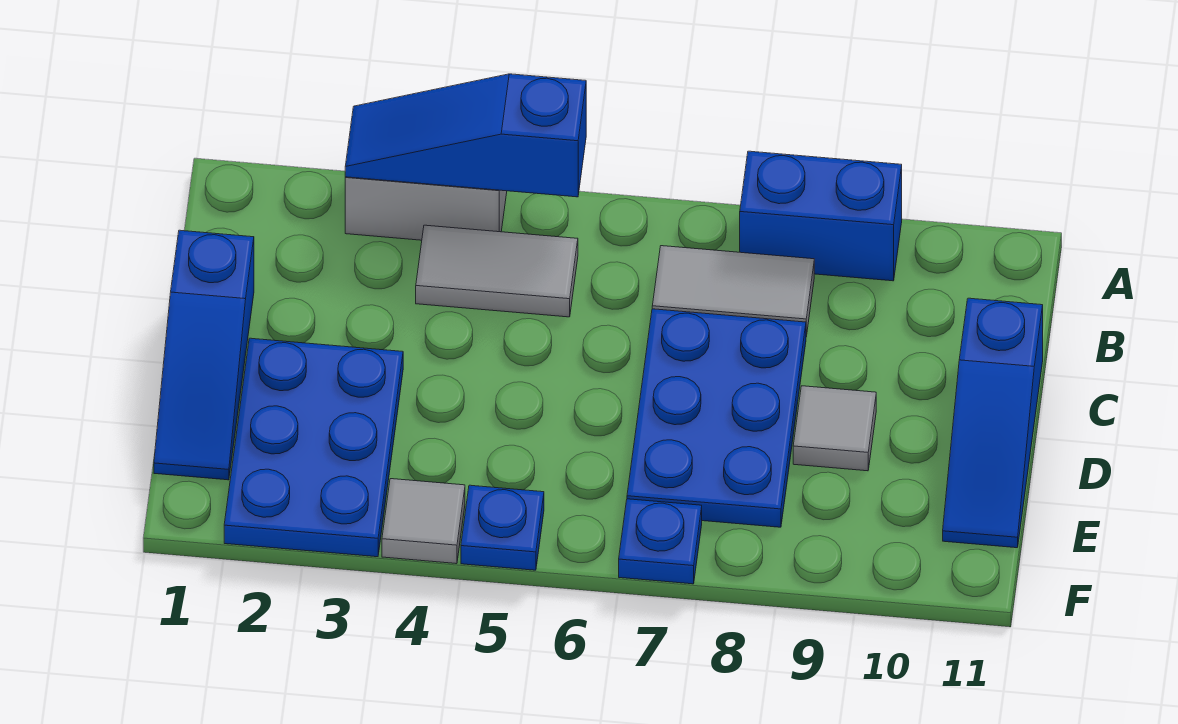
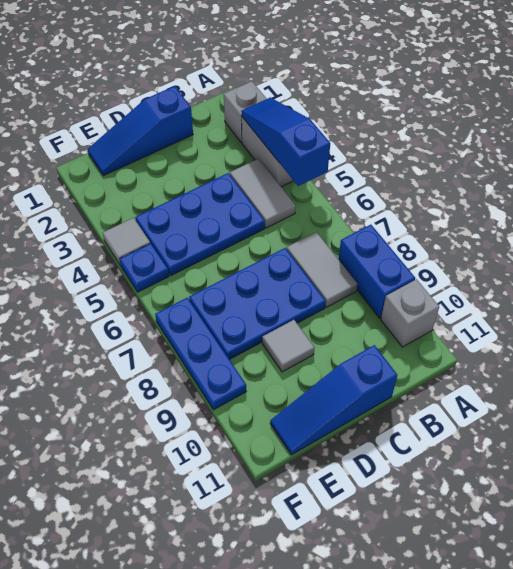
none -> grey brick A2 level 1
none -> grey brick A10 level 1
blue plate D2:F3 level 1 -> blue plate C4:E5 level 1
blue plate F7 level 1 -> blue plate F7:F9 level 1

